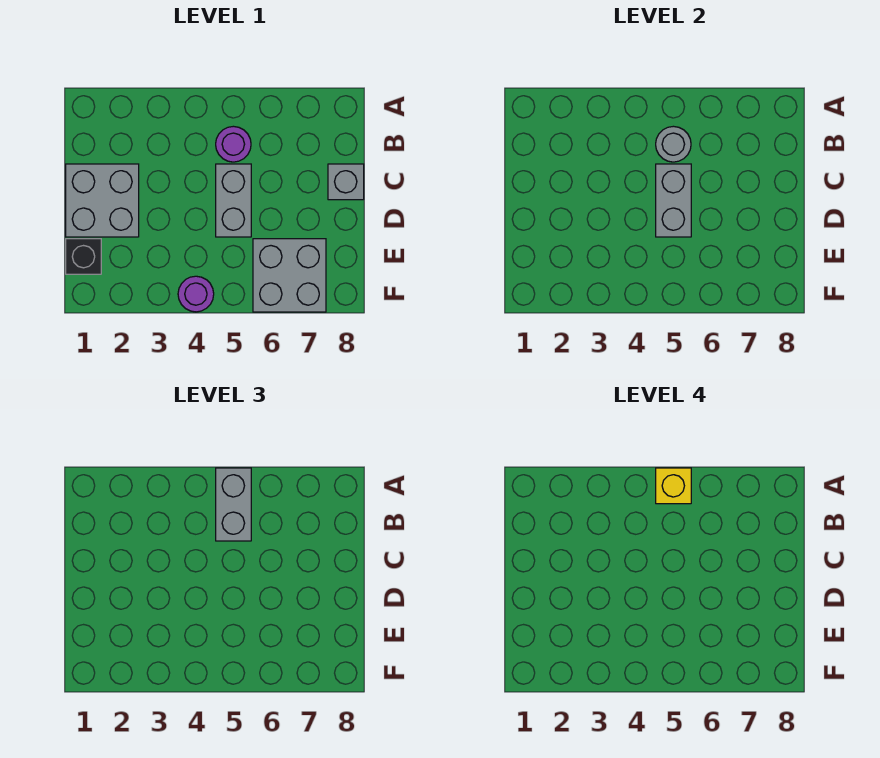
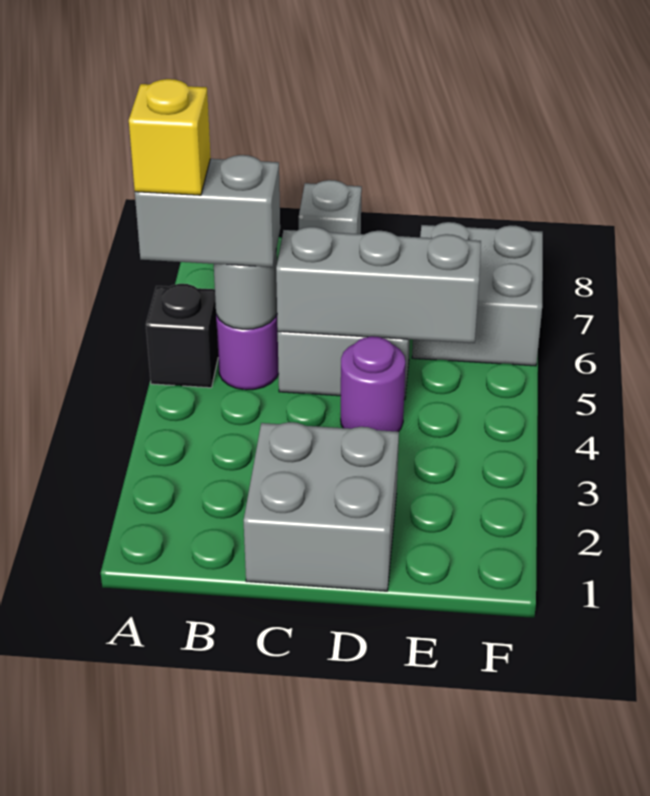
grey brick C5:D5 level 2 -> grey brick C5:E5 level 2
black brick E1 level 1 -> black brick A5 level 1
purple round brick F4 level 1 -> purple round brick D4 level 1

